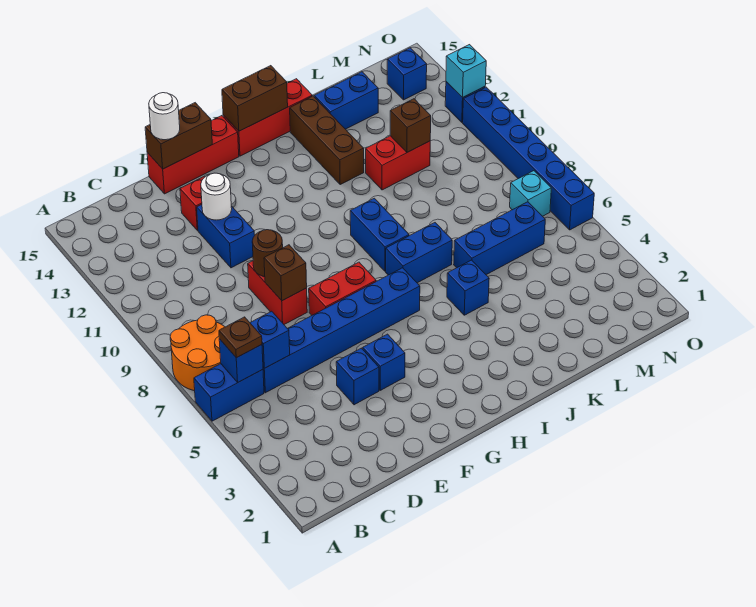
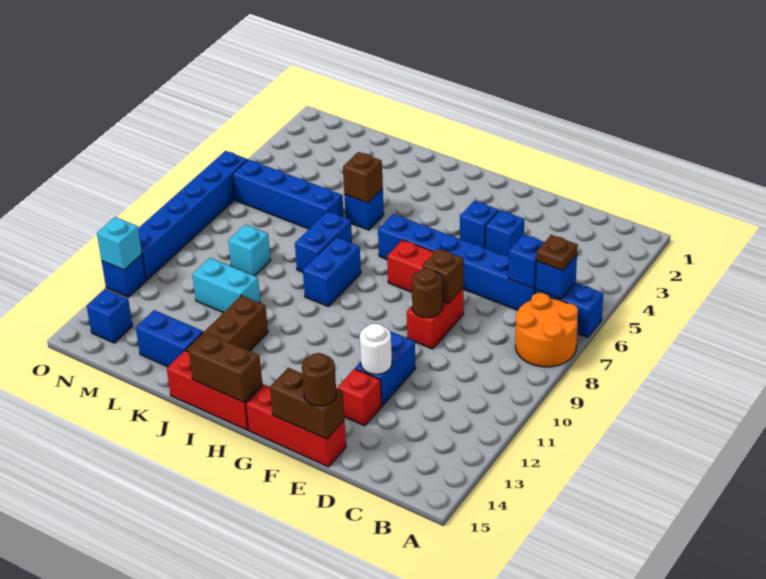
white round brick E15 level 3 -> brown round brick E15 level 3
blue brick I7:J7 level 1 -> blue brick J7:J8 level 1
blue brick K6:M6 level 1 -> blue brick K6:N6 level 1
red brick K11:L11 level 1 -> cyan brick K11:L11 level 1
brown brick L11 level 2 -> brown brick J5 level 2
cyan brick N7 level 1 -> cyan brick L9 level 1

